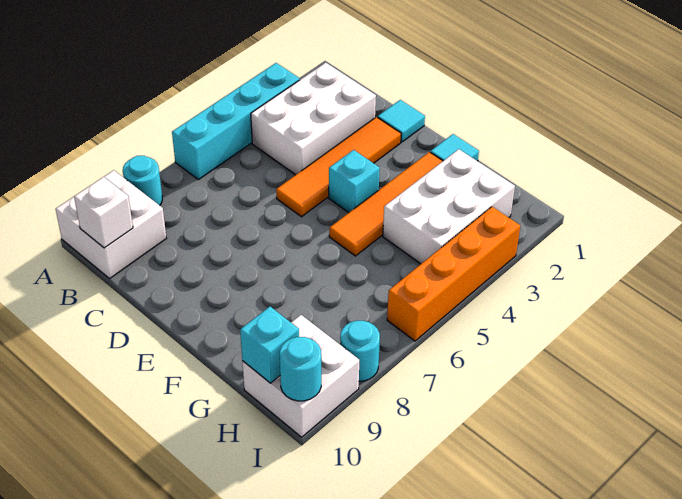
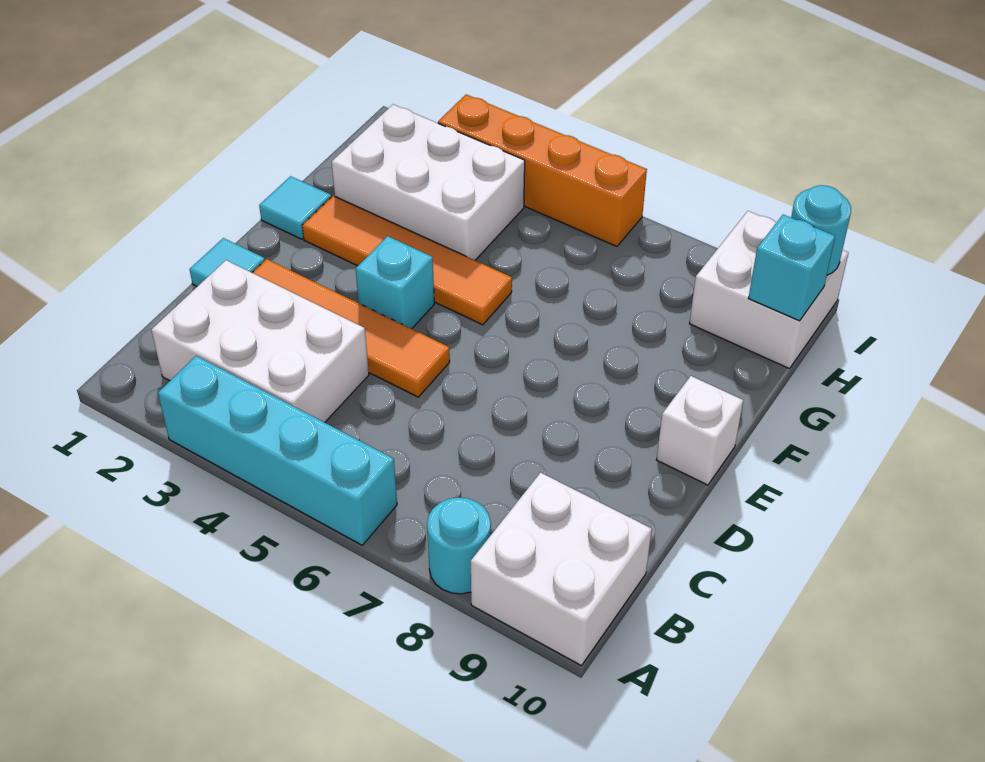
white brick B10 level 2 -> white brick E10 level 1
cyan round brick I8 level 1 -> none

